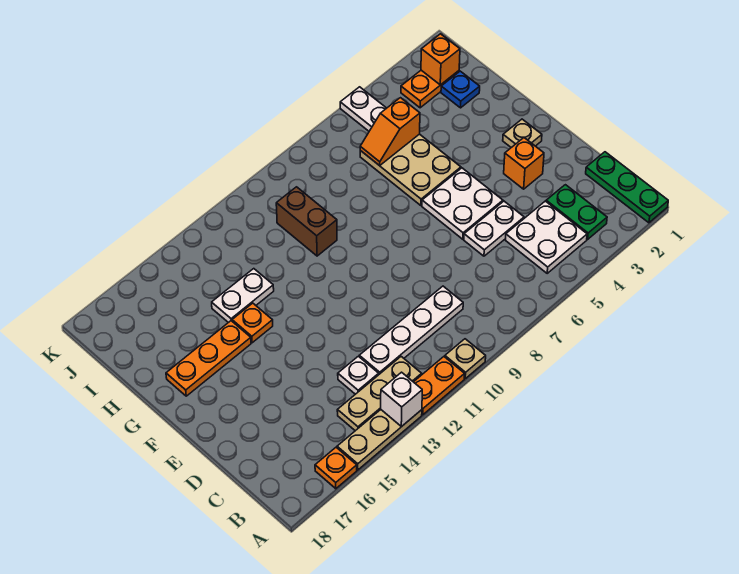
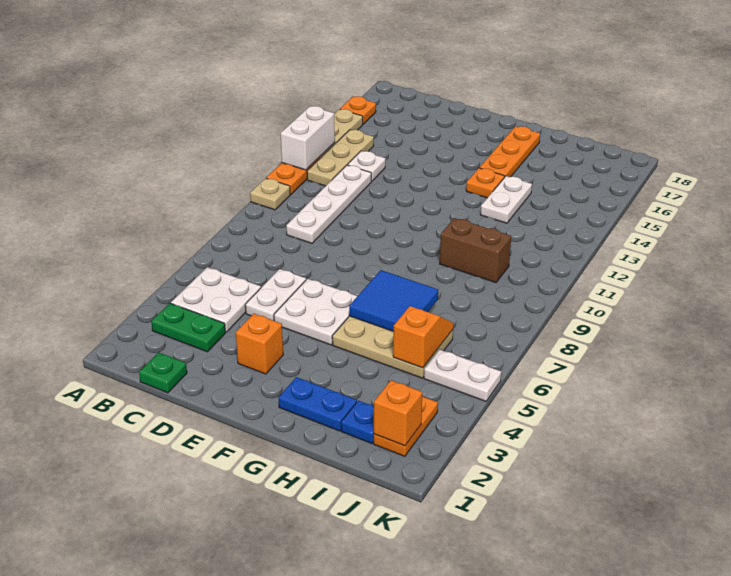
green plate A1:C1 level 1 -> green plate C1 level 1
white brick A13 level 2 -> white brick A12:A13 level 2
tan plate F2 level 1 -> none
none -> blue plate G2:H2 level 1
none -> blue tile G6:H7 level 2

